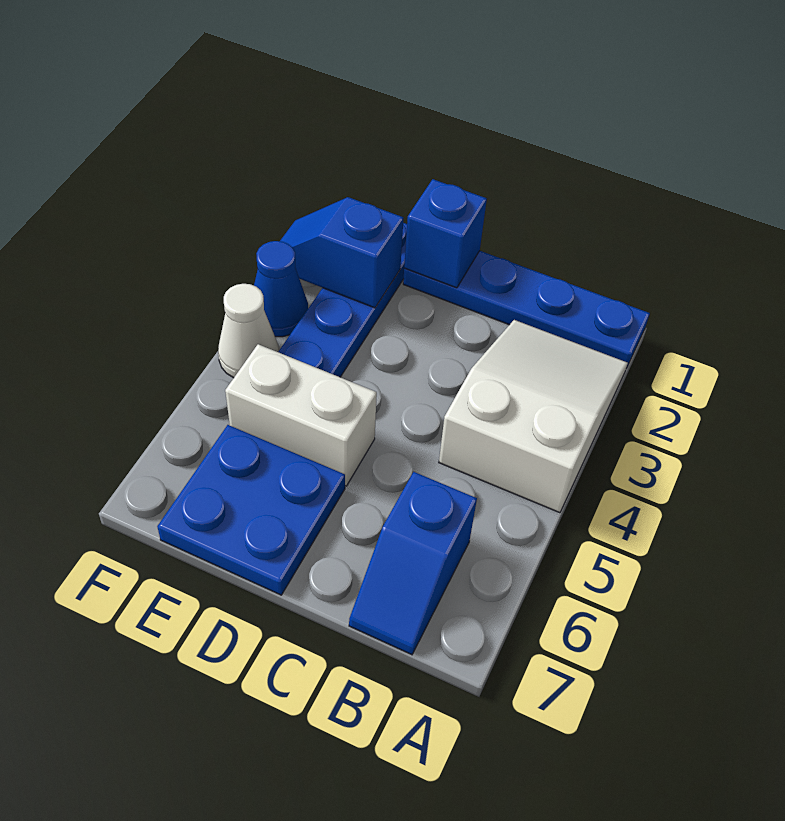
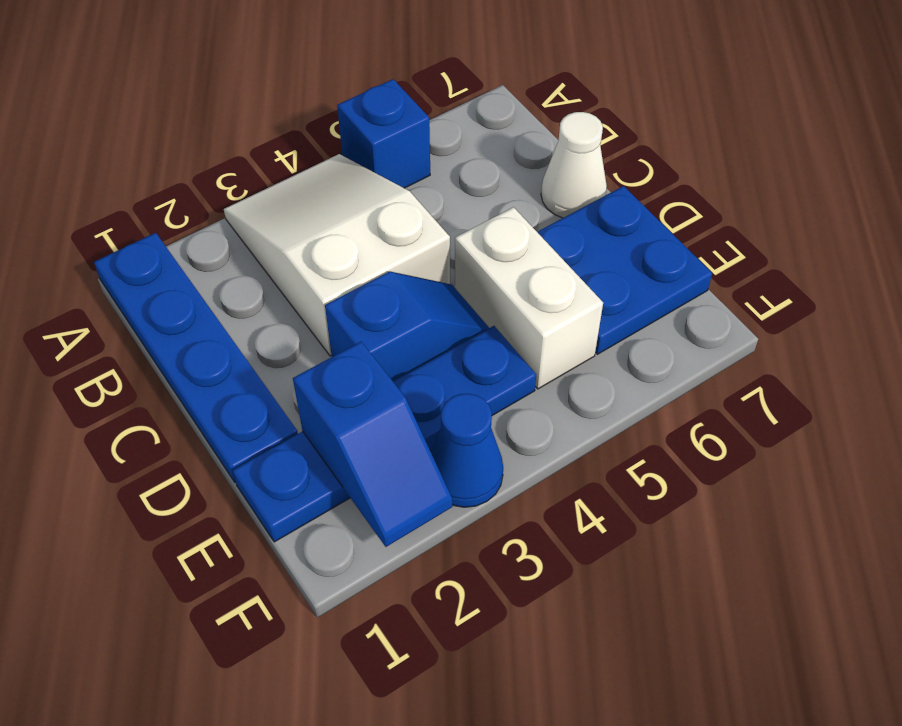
white slope A2:B4 level 1 top 4 -> white slope A3:C4 level 1 top C
blue slope B6:B7 level 1 top 6 -> blue slope D3:D4 level 1 top 3
blue brick D1 level 2 -> blue brick A5 level 1
white cone F4 level 1 -> white cone C7 level 1

